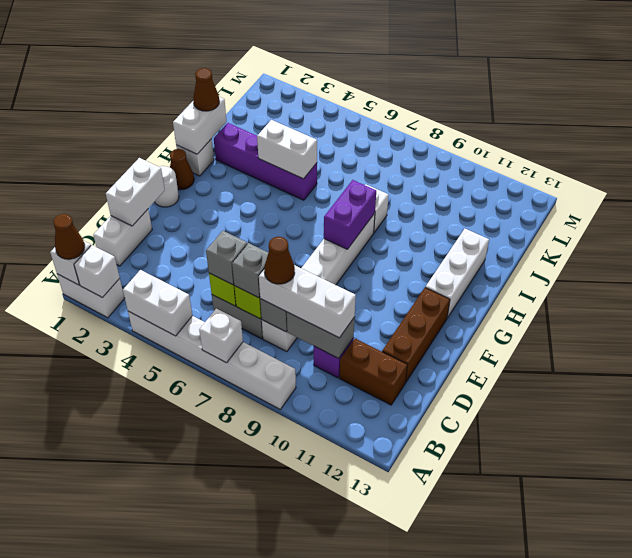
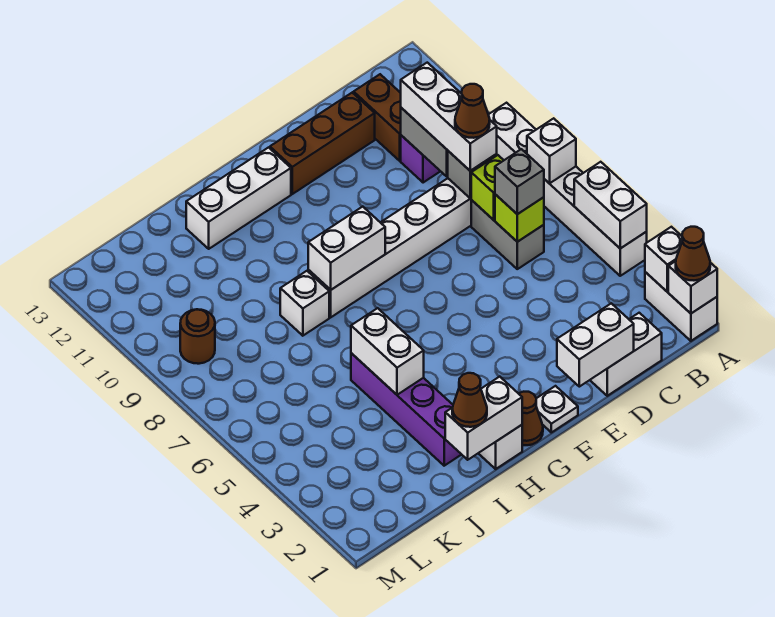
grey brick C7 level 3 -> none
white round brick F1 level 1 -> white plate F1 level 1
purple brick G8:H8 level 2 -> white brick G8:H8 level 2
none -> brown round brick L9 level 1

